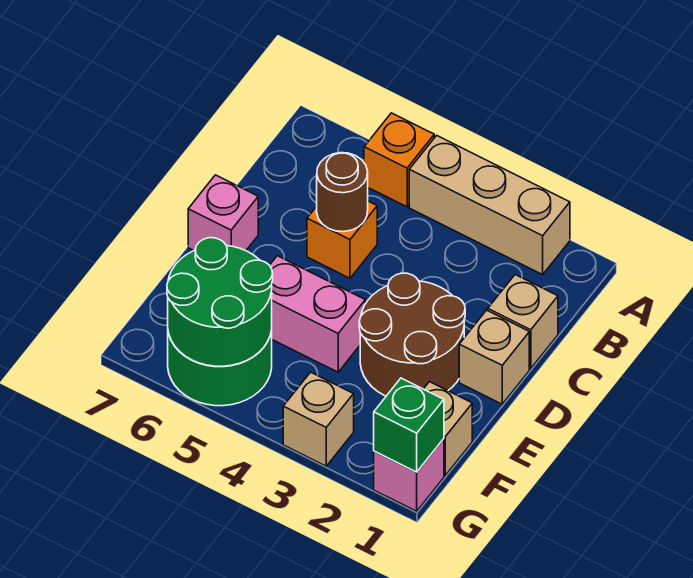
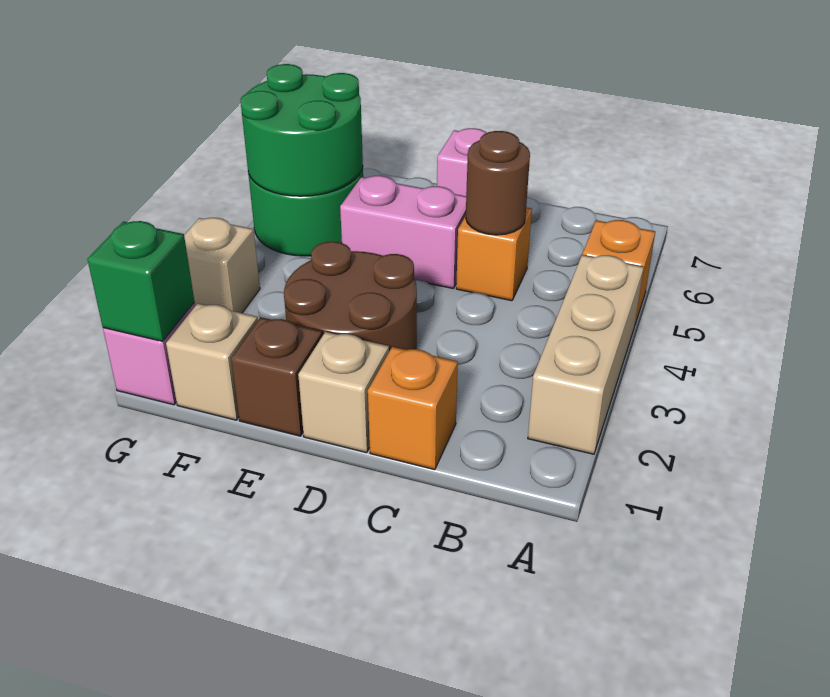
tan brick C1 level 1 -> orange brick C1 level 1
none -> brown brick E1 level 1
pink brick E4:E5 level 1 -> pink brick D5:E5 level 1

